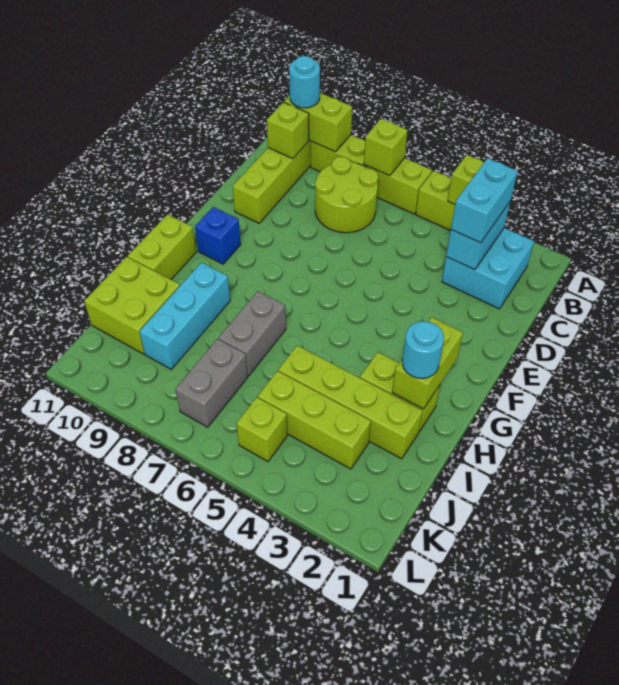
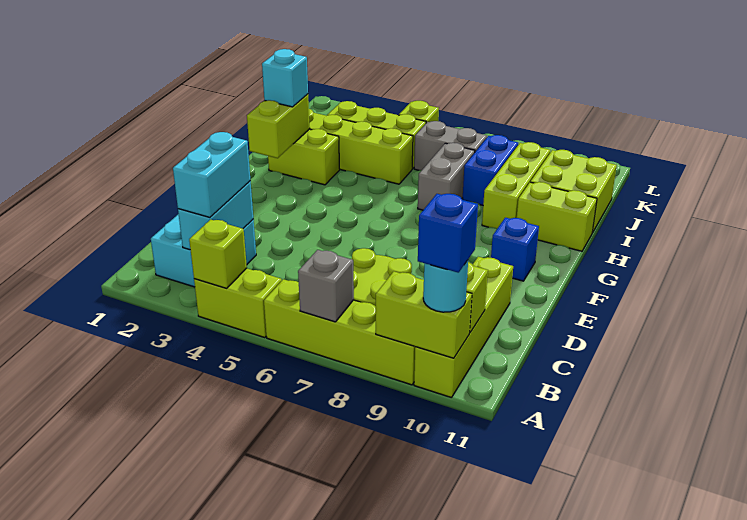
lime brick A7 level 2 -> grey brick A7 level 2
none -> blue brick A10 level 4
lime brick G11:H11 level 1 -> lime brick H10:H11 level 1
cyan round brick H2 level 3 -> cyan brick H2 level 3
cyan brick H9:J9 level 1 -> lime brick H9:J9 level 1
none -> blue brick I8:J8 level 1
grey brick J7:K7 level 1 -> grey brick J6:J7 level 1

